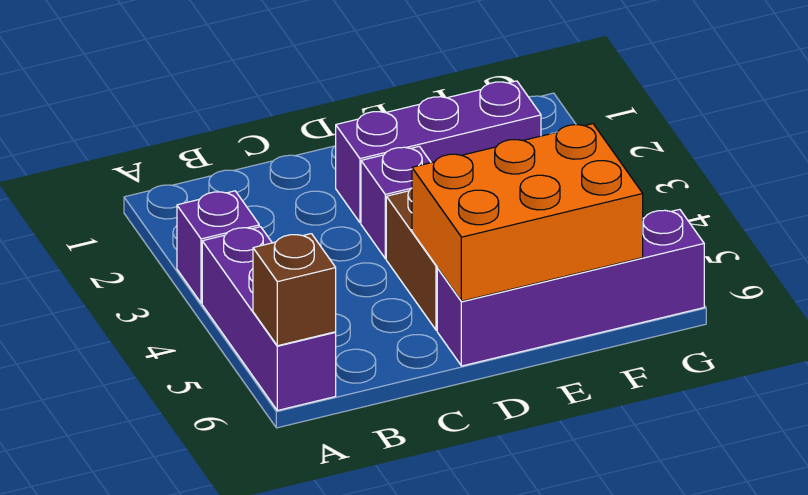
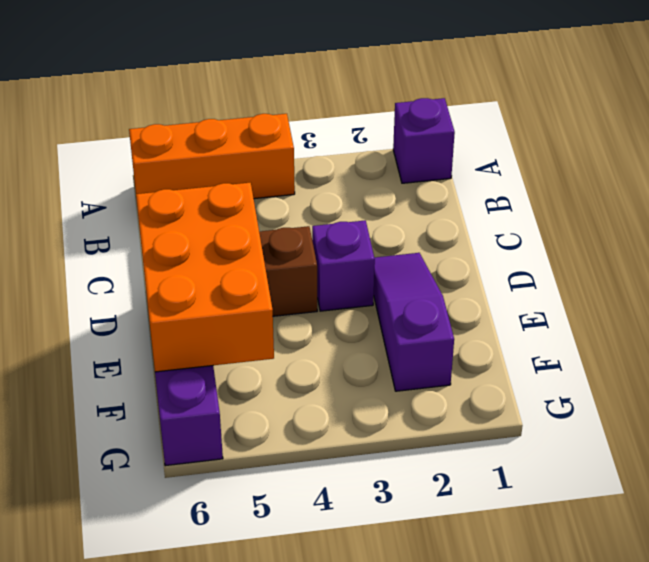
purple brick A3 level 1 -> purple brick A1 level 1
purple brick A4:A6 level 1 -> orange brick A4:A6 level 1
brown brick A6 level 2 -> none
purple brick D2:F2 level 1 -> purple slope D2:F2 level 1 top F

